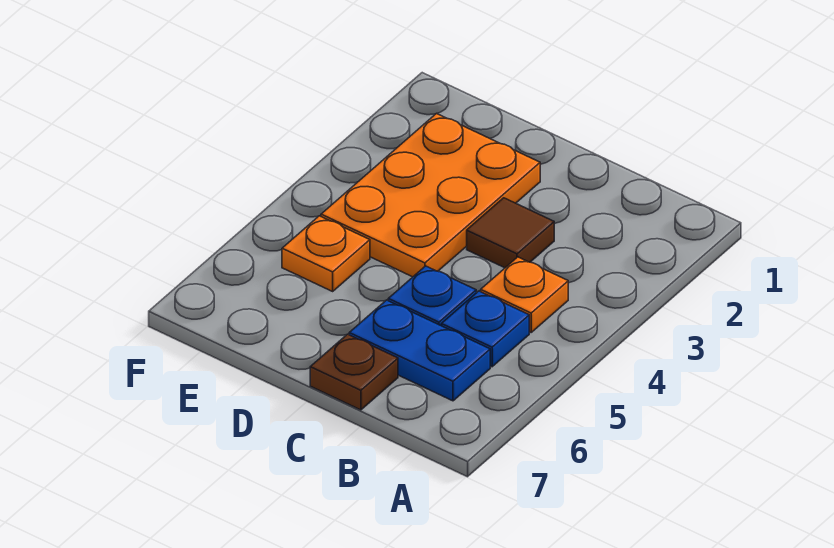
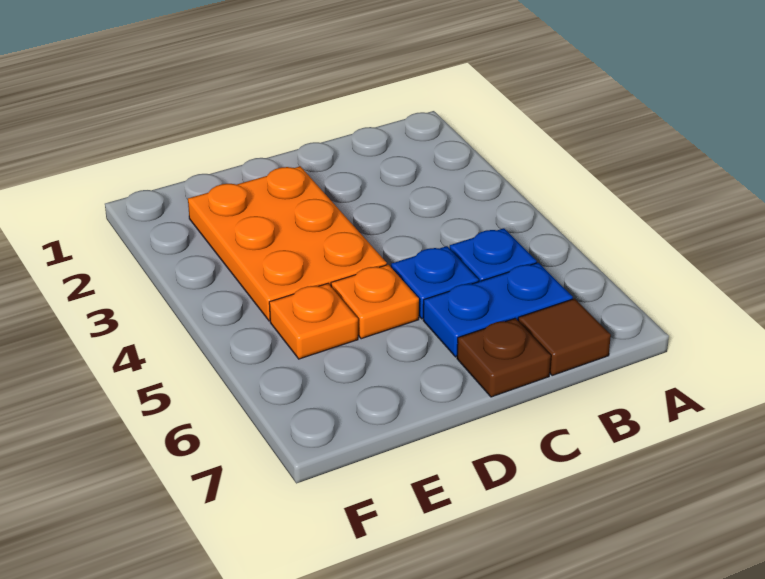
orange plate B4 level 1 -> orange plate D5 level 1
brown tile C3 level 1 -> brown tile B7 level 1

